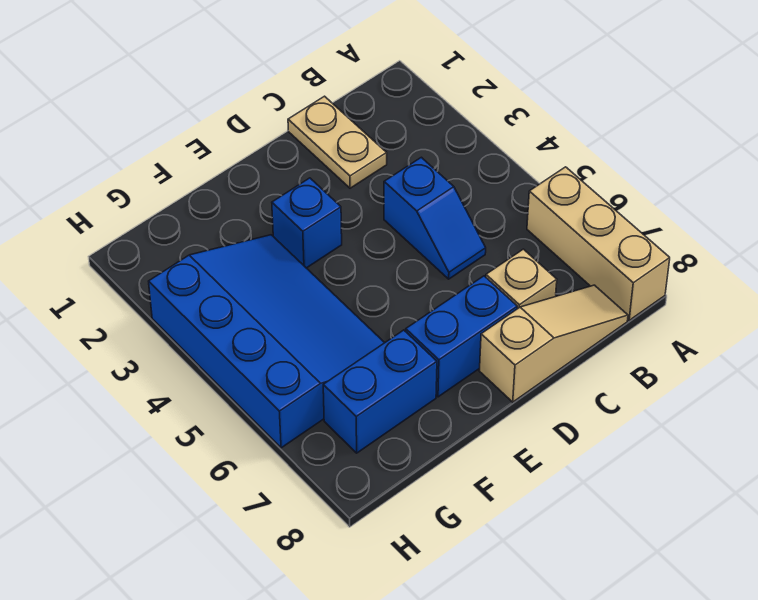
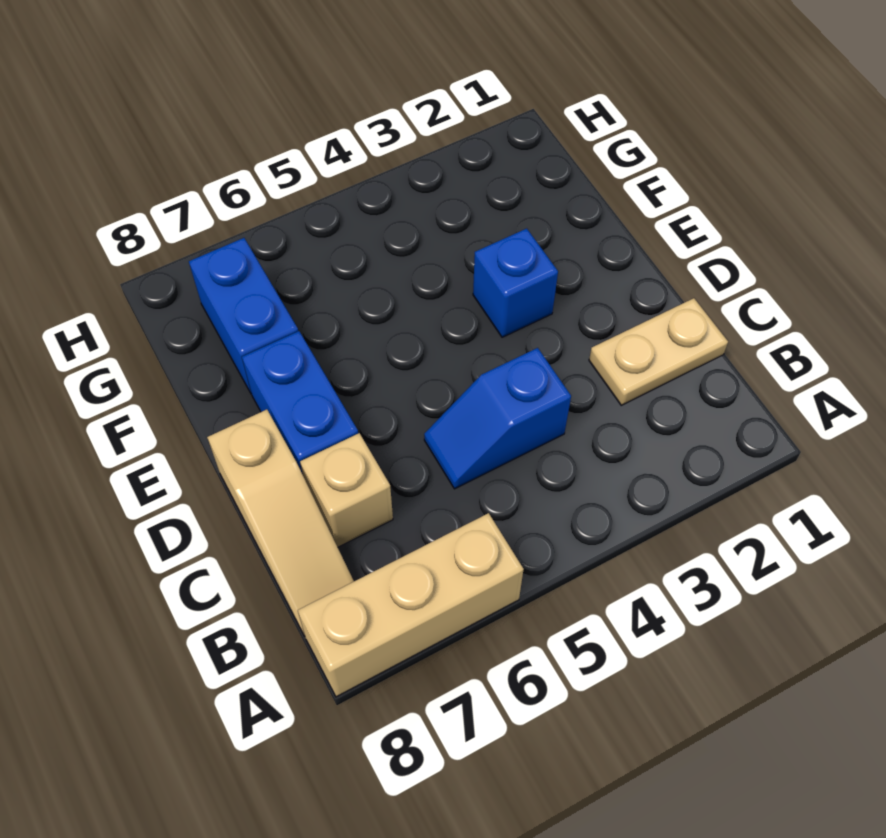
blue slope F3:H6 level 1 top H -> none

